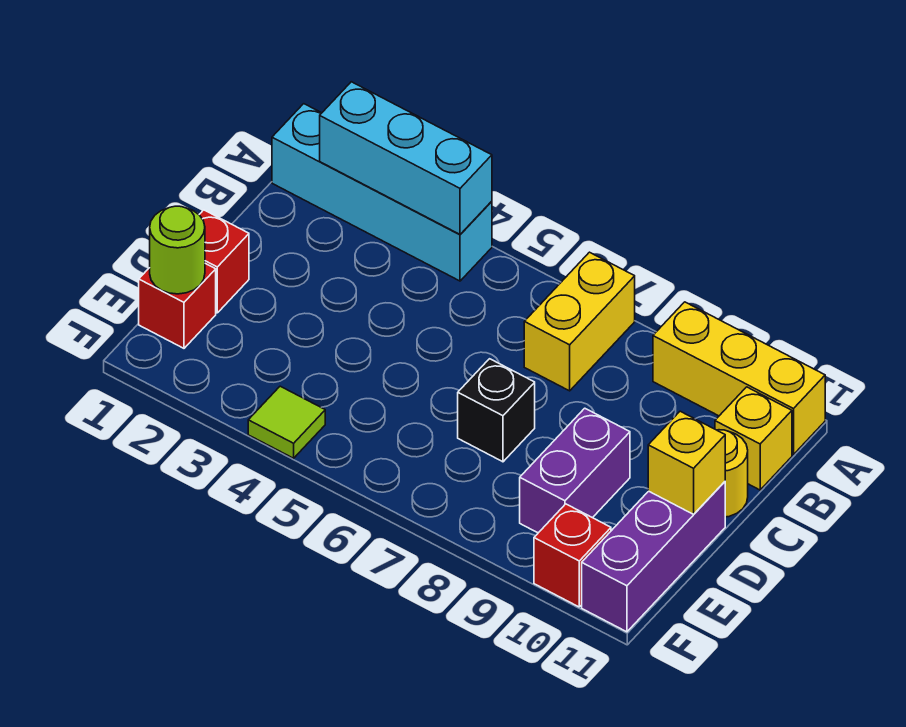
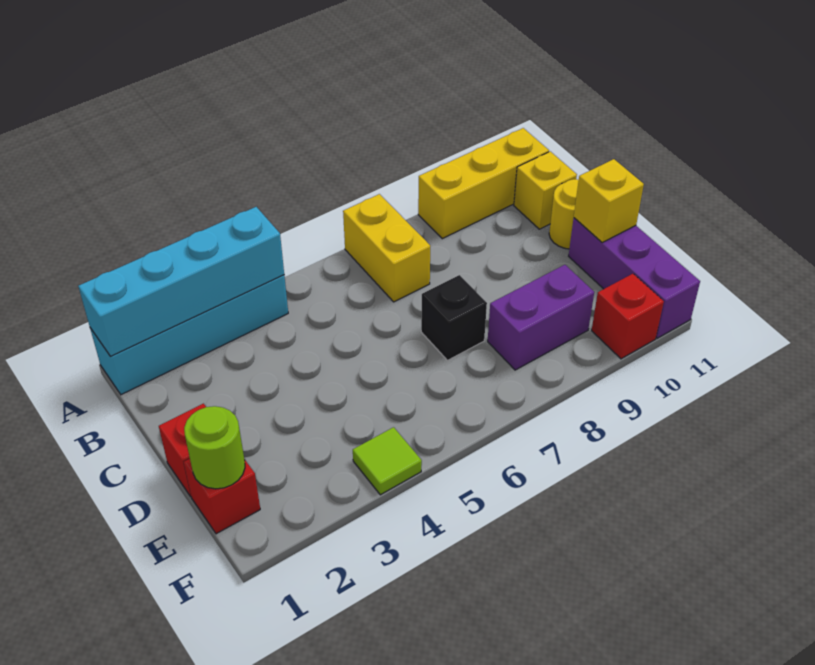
cyan brick A2:A4 level 2 -> cyan brick A1:A4 level 2
purple brick D9:E9 level 1 -> purple brick E8:E9 level 1

